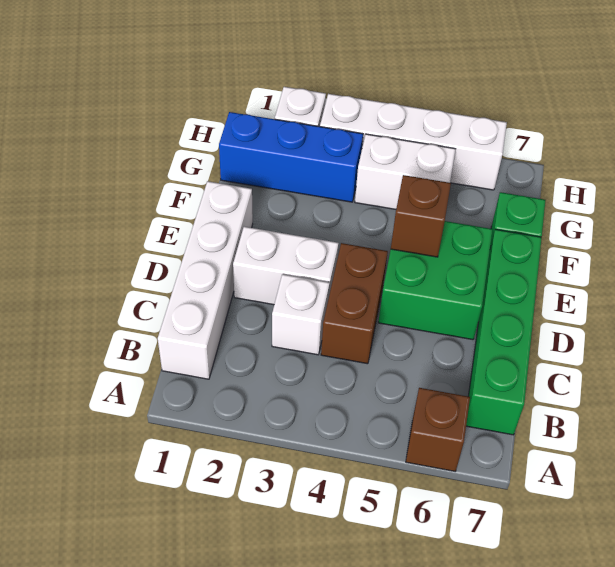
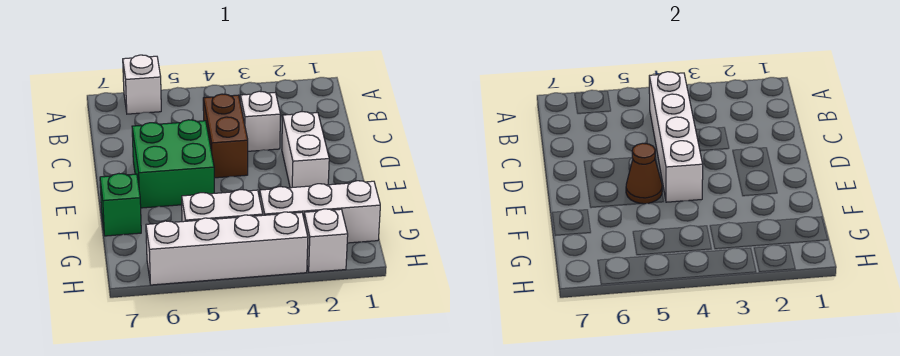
brown brick A6 level 1 -> white brick A6 level 1
white brick B1:E1 level 1 -> white brick B4:E4 level 2
green brick B7:E7 level 1 -> none
white brick D2:D3 level 1 -> white brick D2:E2 level 1
brown brick E5 level 2 -> brown cone E5 level 2
blue brick G1:G3 level 1 -> white brick G1:G3 level 1

